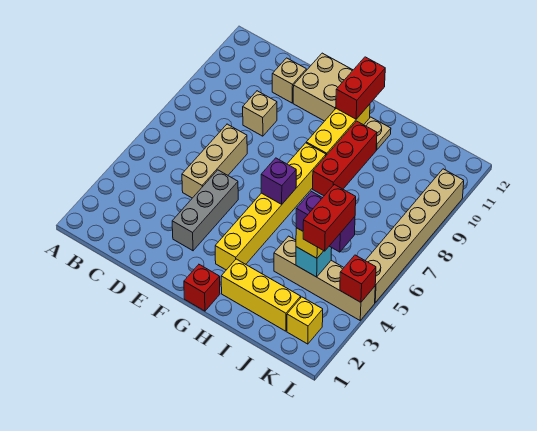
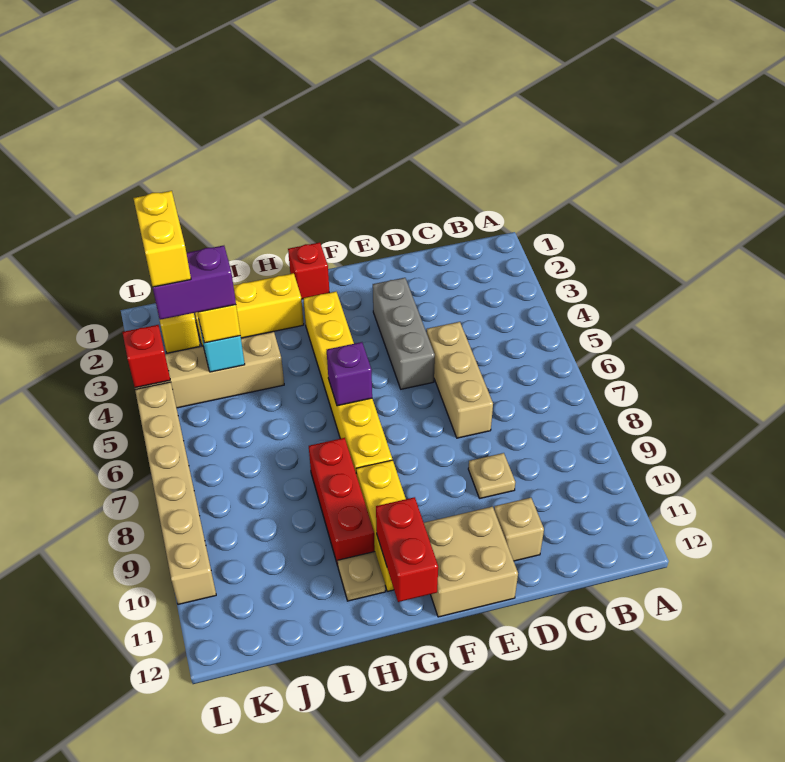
tan brick D9 level 1 -> tan plate D9 level 1
red brick K3:K4 level 5 -> yellow brick K3:K4 level 5

